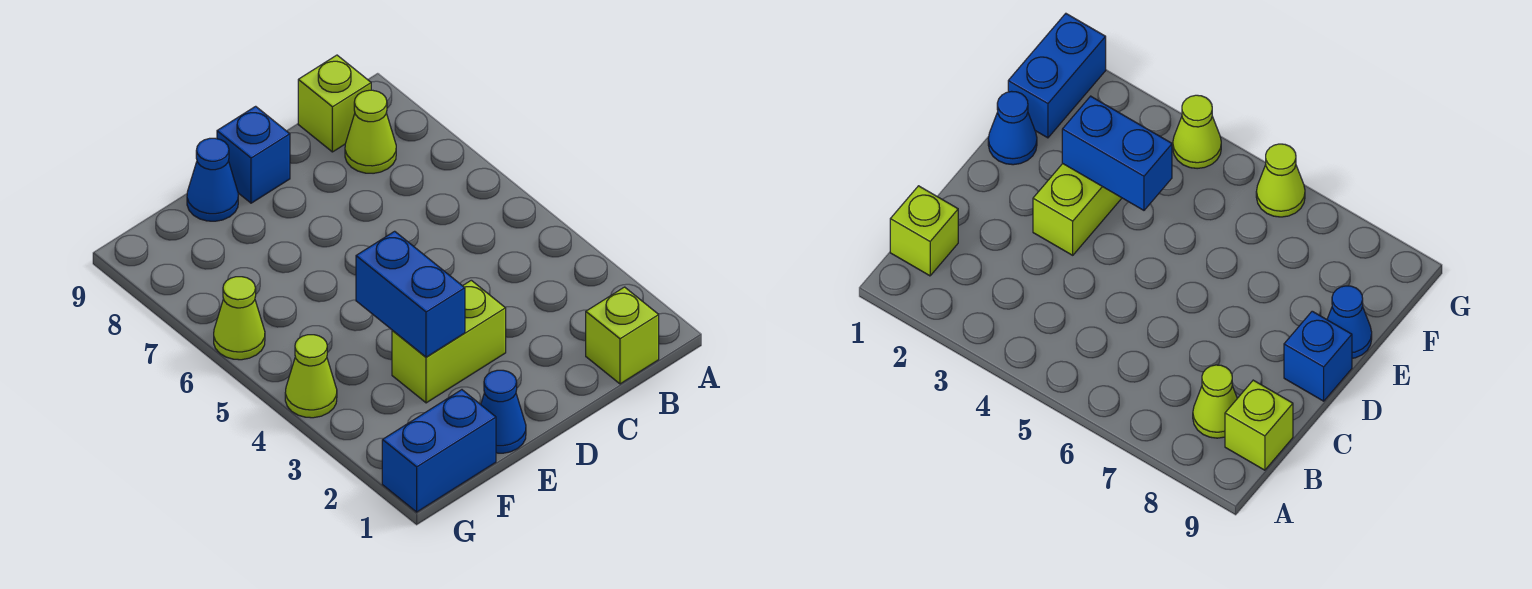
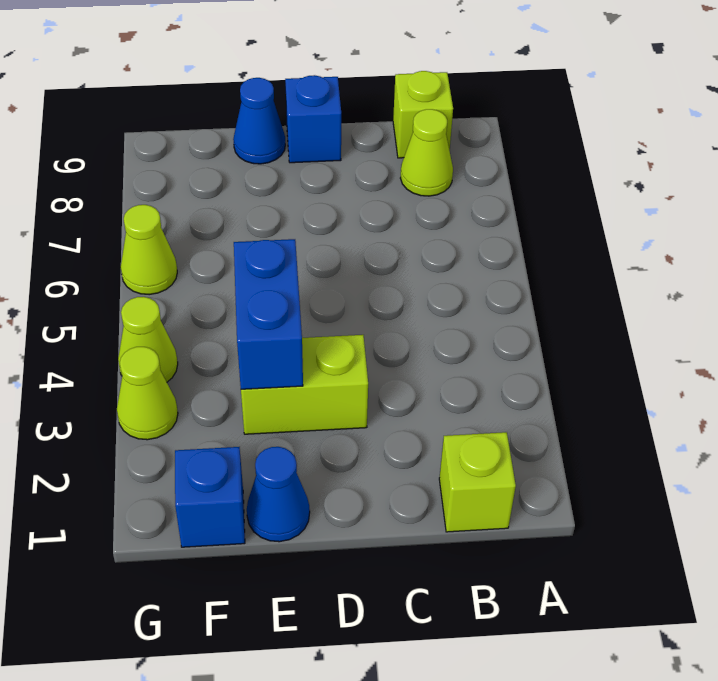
blue brick F1:G1 level 1 -> blue brick F1 level 1
none -> lime cone G3 level 1

